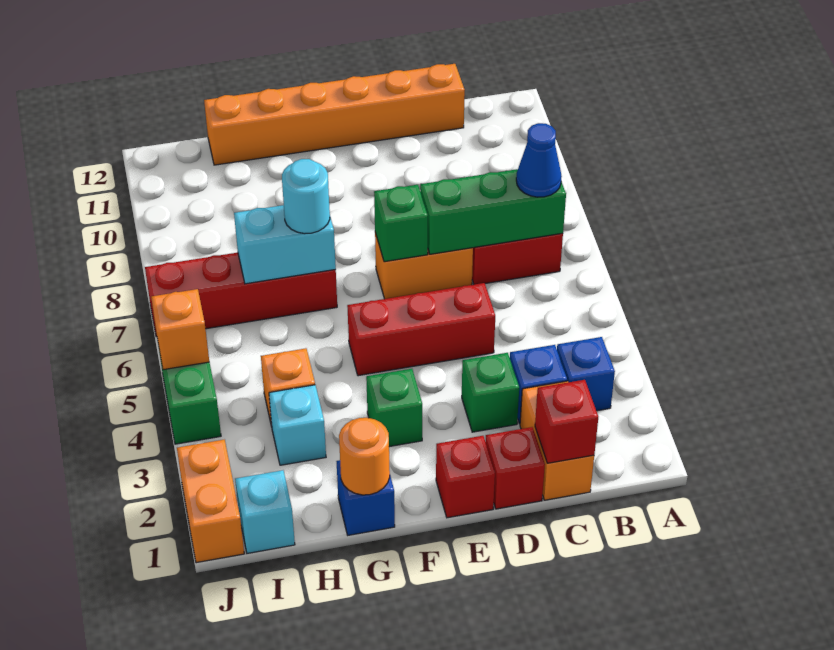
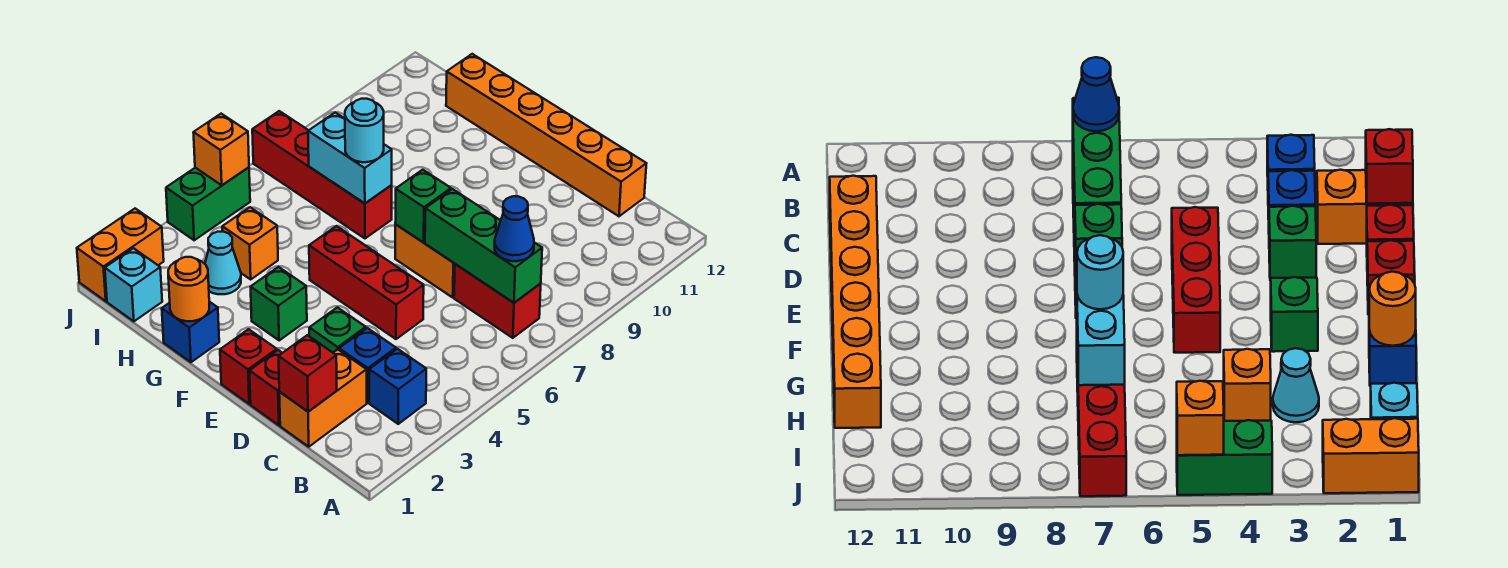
cyan brick H3 level 1 -> cyan cone H3 level 1

